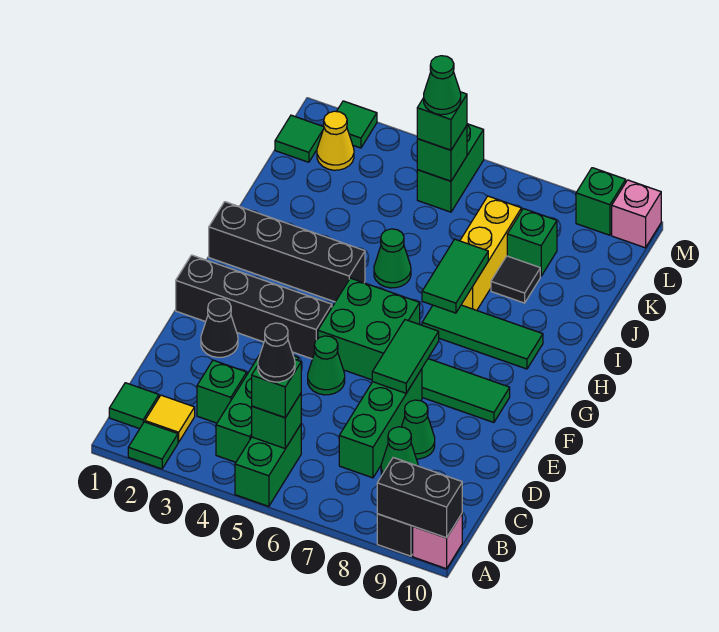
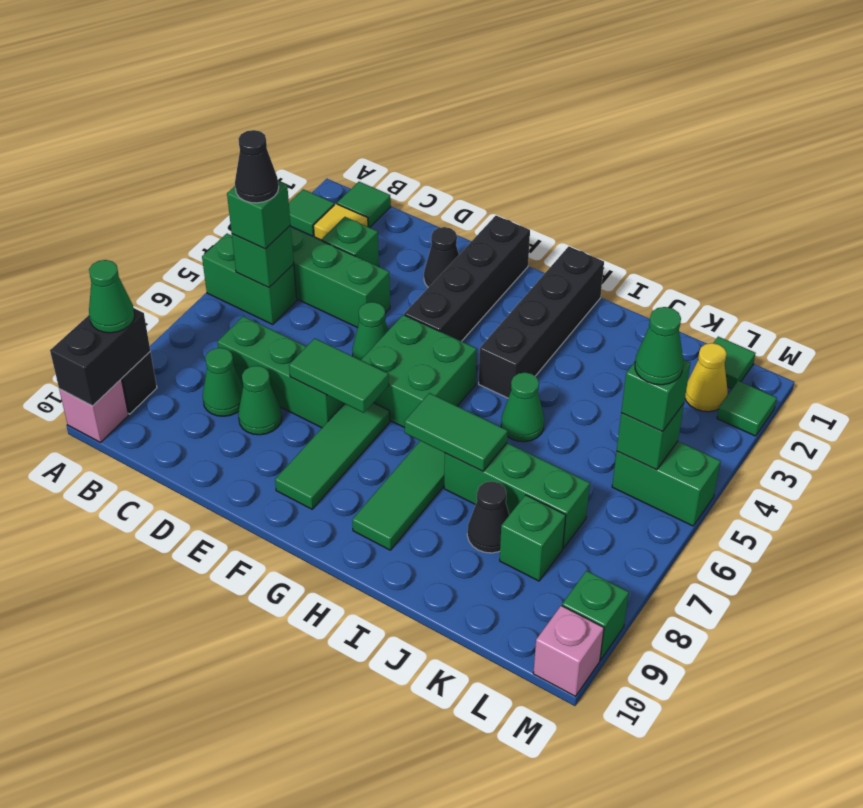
none -> green cone A9 level 3
yellow brick I7:K7 level 1 -> green brick I7:K7 level 1
black tile J8 level 1 -> black cone J8 level 1

